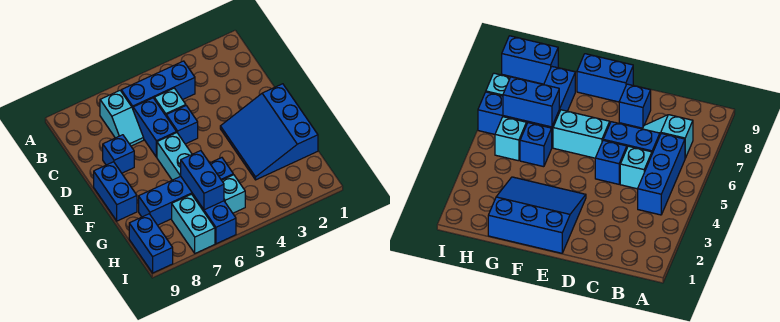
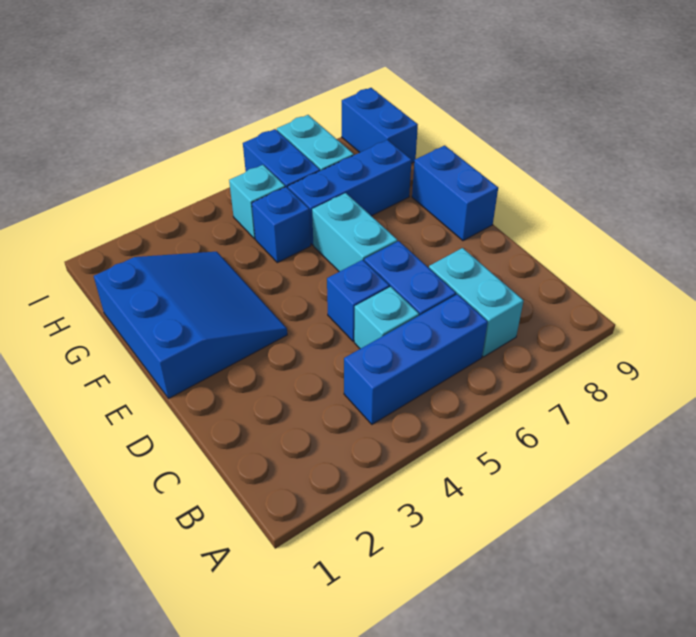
cyan slope B7:C7 level 1 top B -> cyan brick B7:C7 level 1
blue brick D8 level 1 -> none
blue brick G6:H6 level 2 -> none

